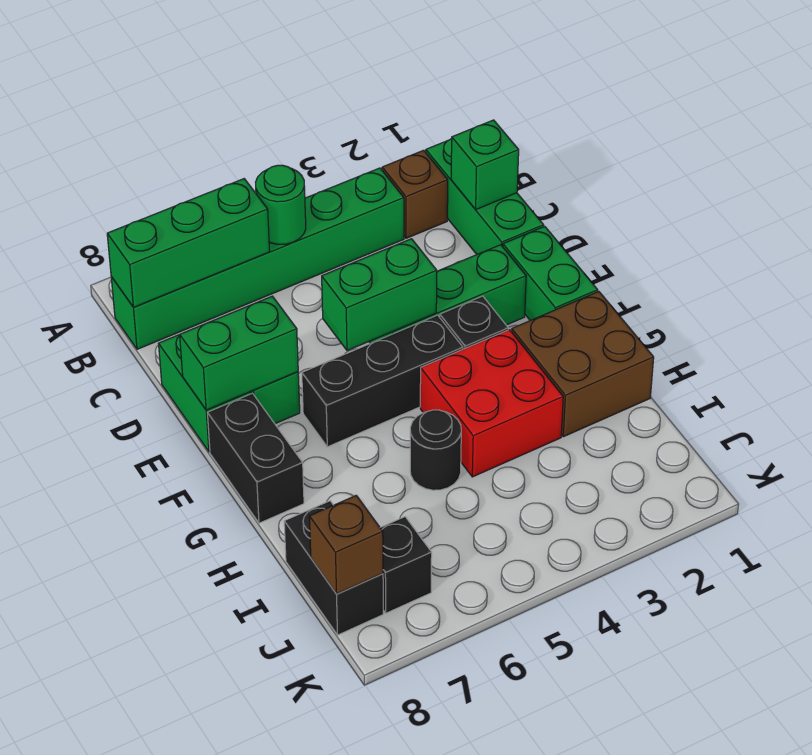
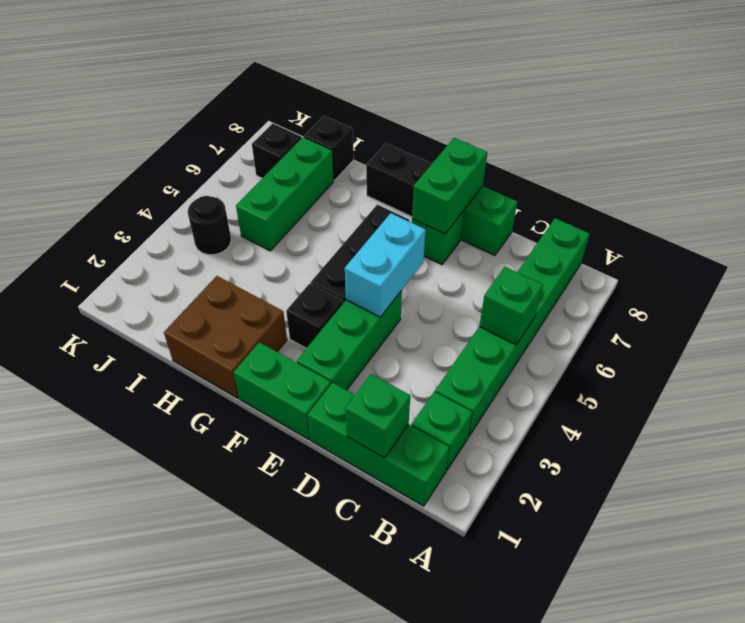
brown brick B2 level 1 -> green brick B2 level 1
green round brick B5 level 2 -> green brick B5 level 2
green brick B6:B8 level 2 -> green brick I5:I7 level 1
green brick E4:E5 level 2 -> cyan brick E4:E5 level 2
red brick G3:H4 level 1 -> none
black round brick H5 level 1 -> black round brick J4 level 1
black brick I8:J8 level 1 -> black brick I8 level 1
brown brick J8 level 2 -> none

